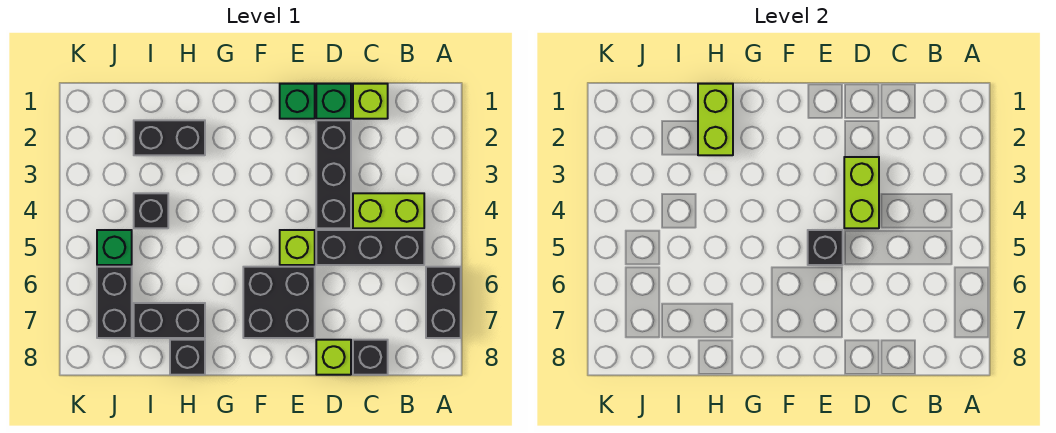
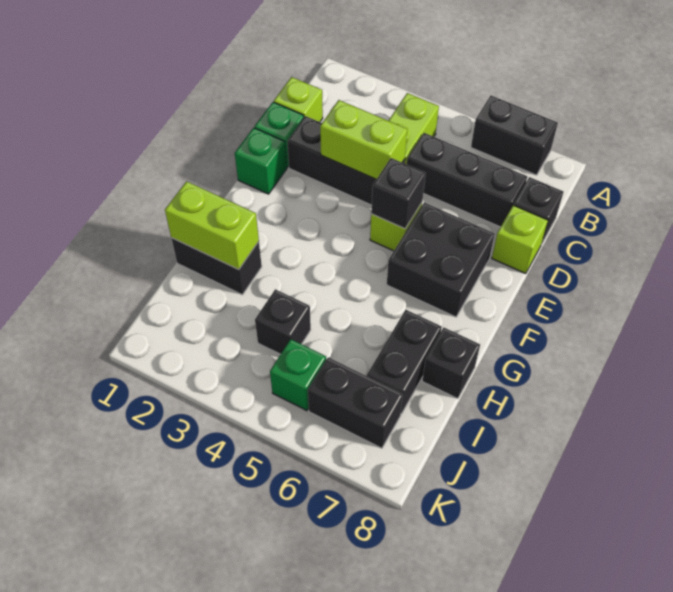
black brick B5:D5 level 1 -> black brick C5:C7 level 1
black brick H2:I2 level 1 -> black brick H1:H2 level 1

